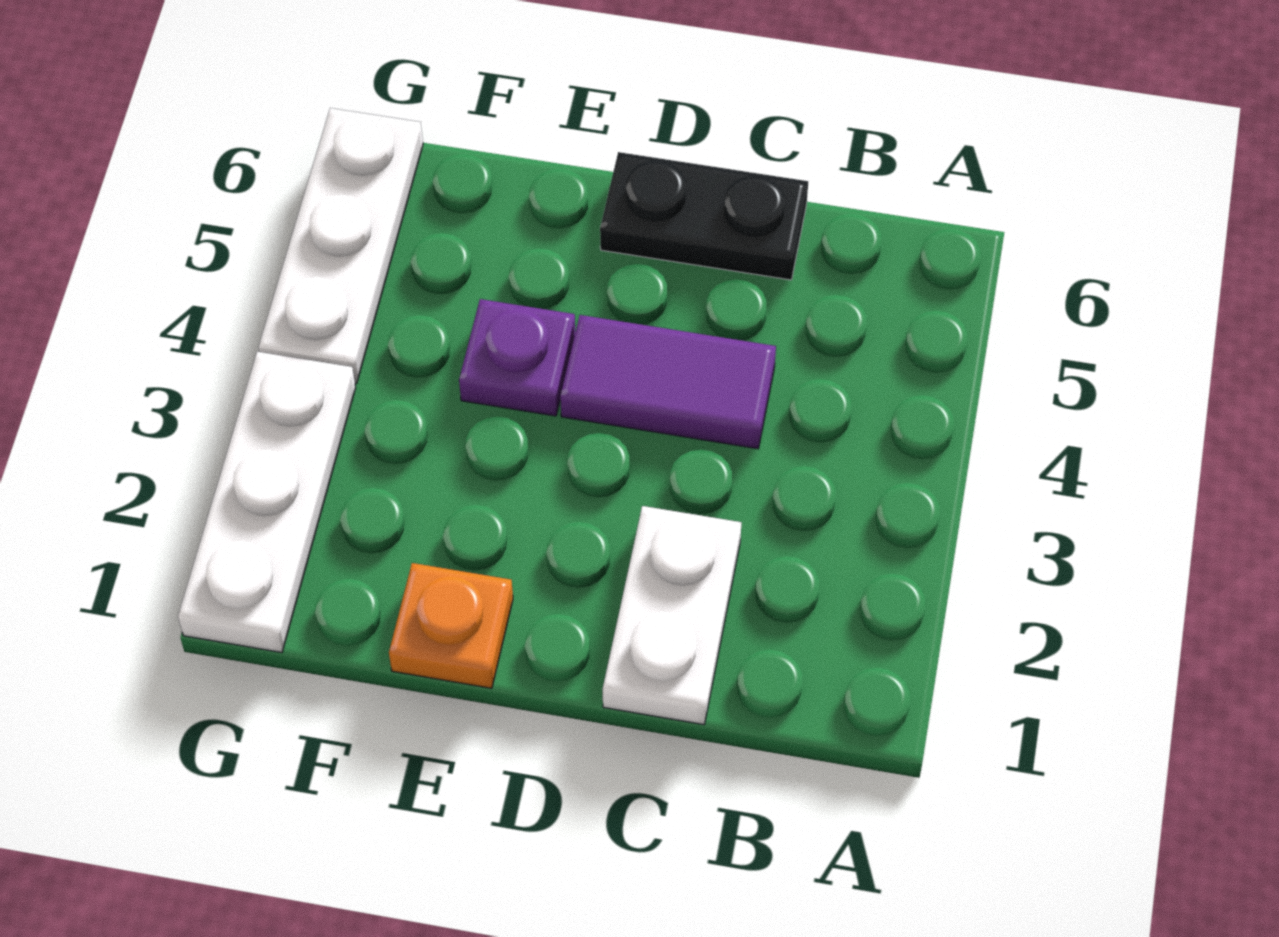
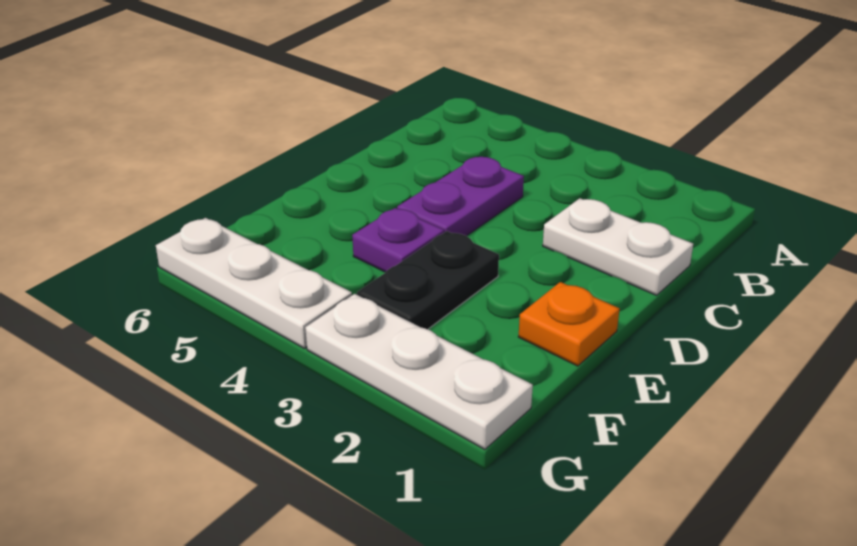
purple tile C4:D4 level 1 -> purple plate C4:D4 level 1
black plate C6:D6 level 1 -> black plate E3:F3 level 1

